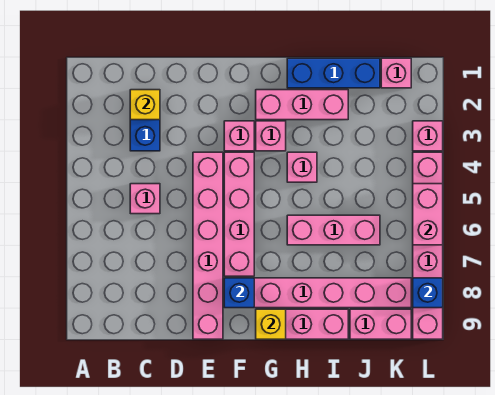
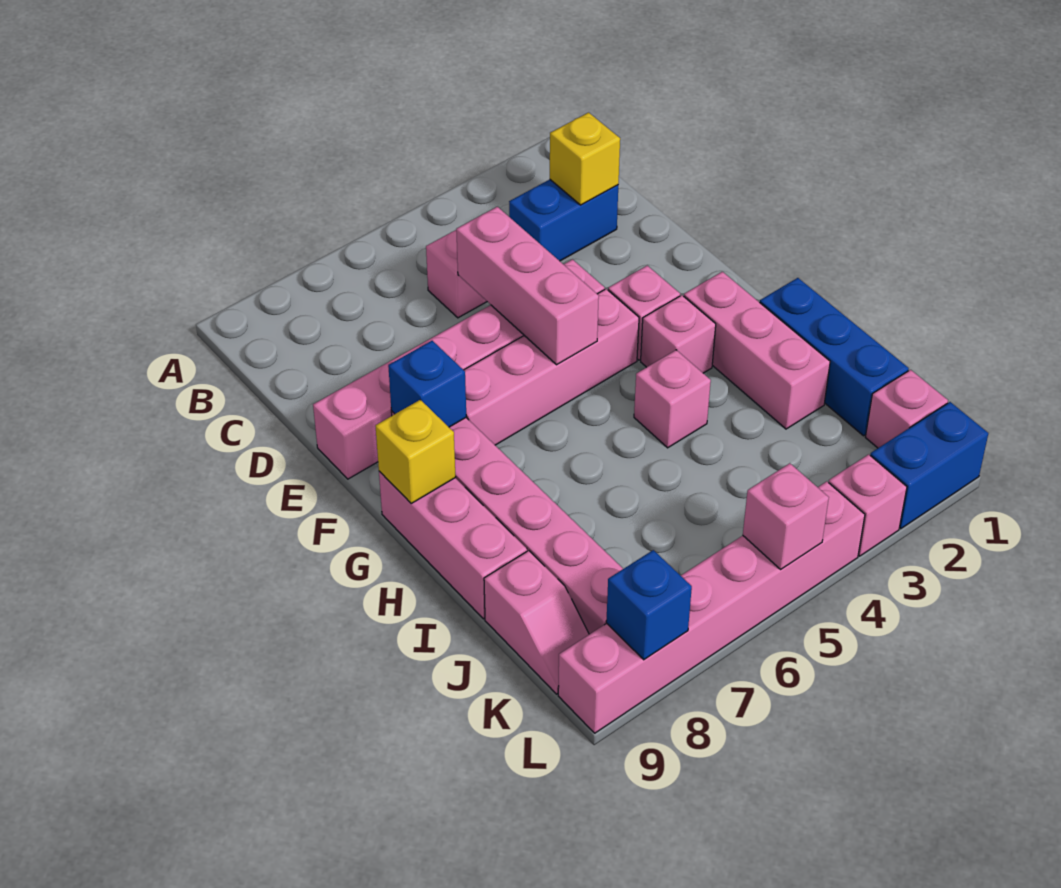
pink brick H6:J6 level 1 -> pink brick D5:F5 level 2
pink brick J9:K9 level 1 -> pink slope J9:K9 level 1 top J
none -> blue brick L1:L2 level 1
pink brick L5:L6 level 2 -> pink brick L5 level 2

